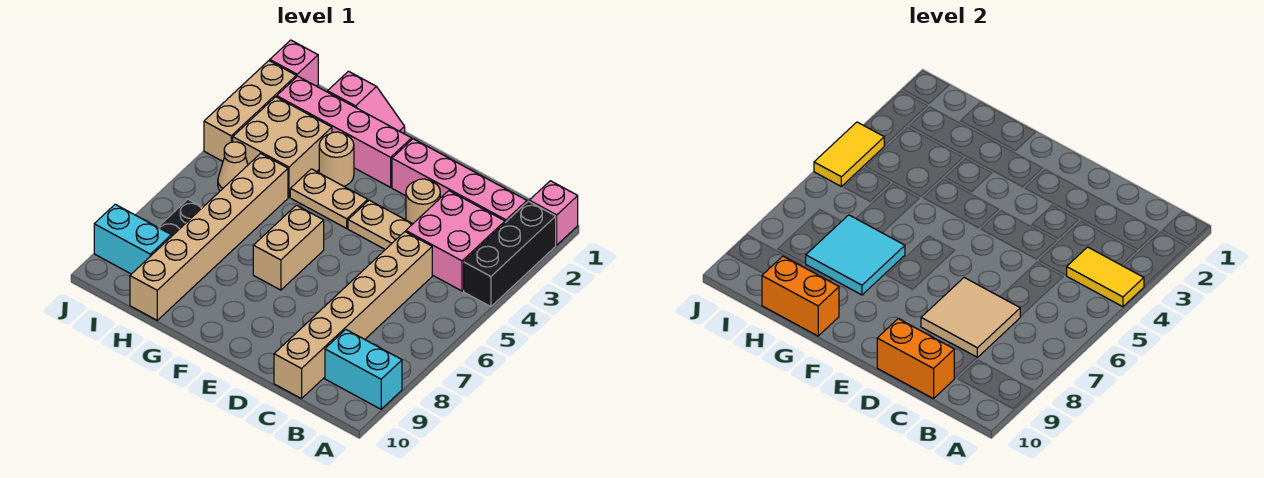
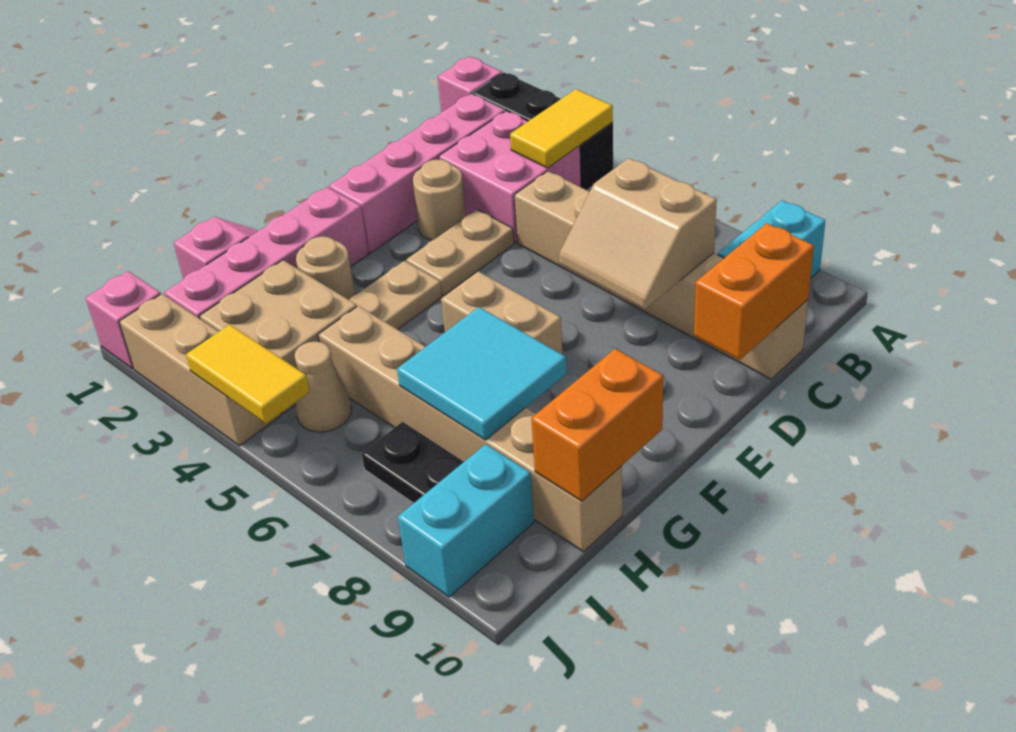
tan tile C7:D8 level 2 -> tan slope C7:D8 level 2 top C

